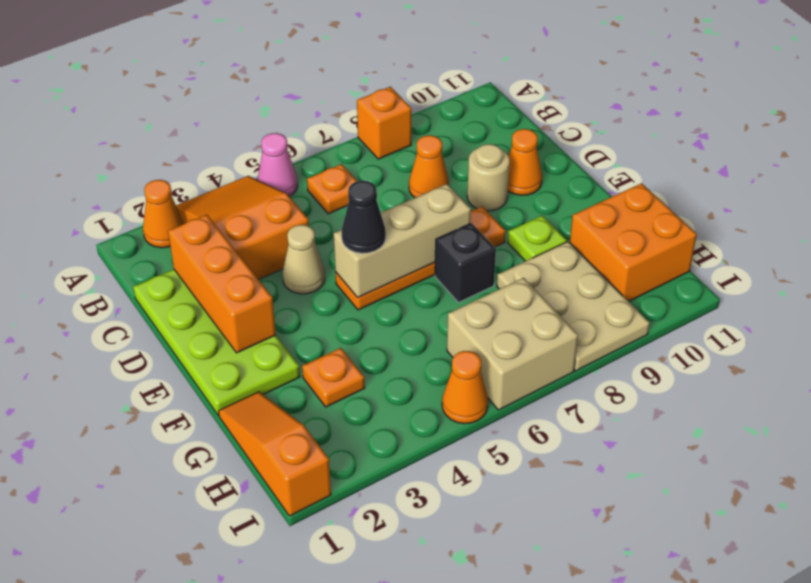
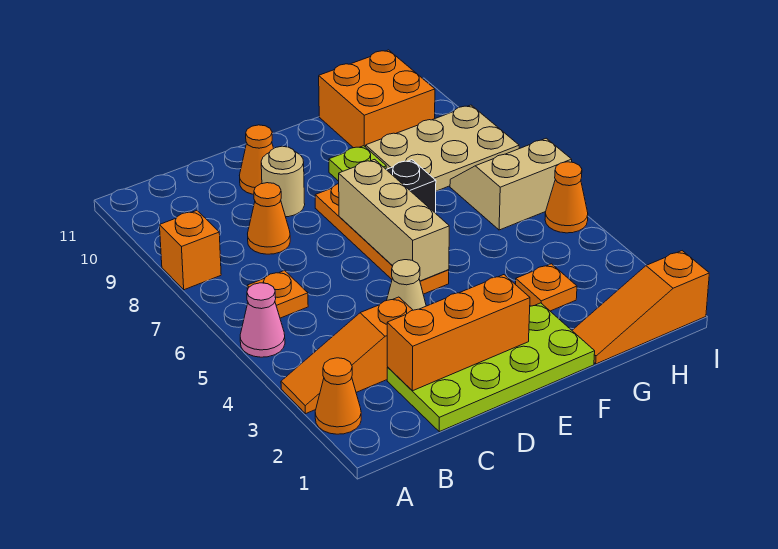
orange slope A3:C4 level 1 top C -> orange slope A3:C3 level 1 top C
black cone E5 level 3 -> none
tan brick H6:I7 level 1 -> tan slope H6:I7 level 1 top 6

